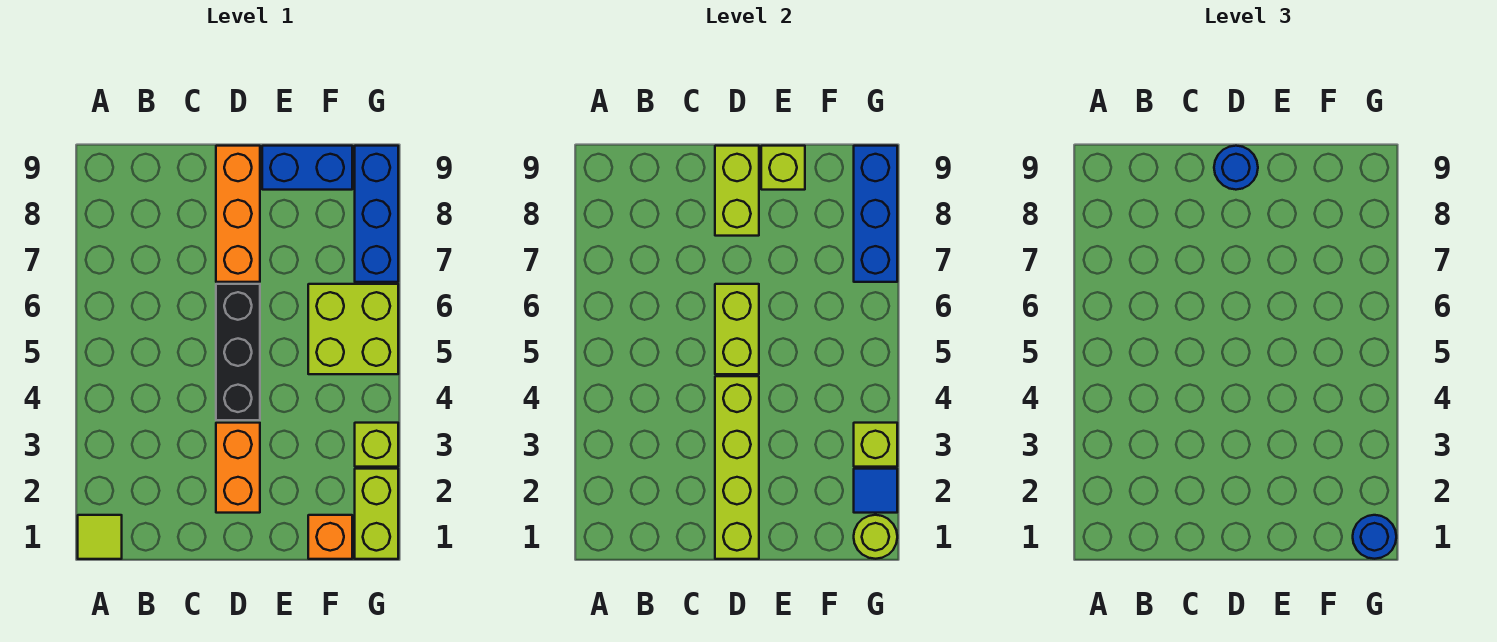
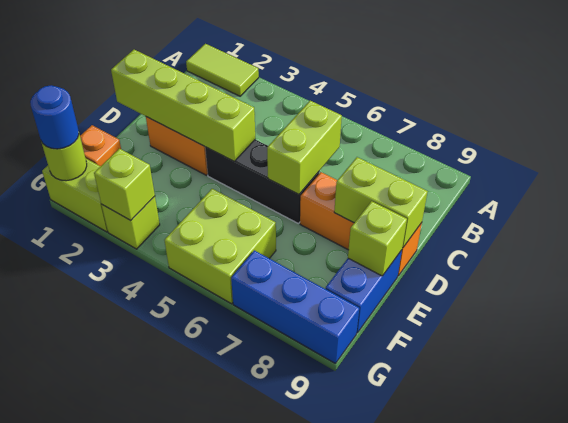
lime tile A1 level 1 -> lime tile A1:A2 level 1
lime brick D5:D6 level 2 -> lime brick C6:D6 level 2
blue round brick D9 level 3 -> none
blue tile G2 level 2 -> none
blue brick G7:G9 level 2 -> none

